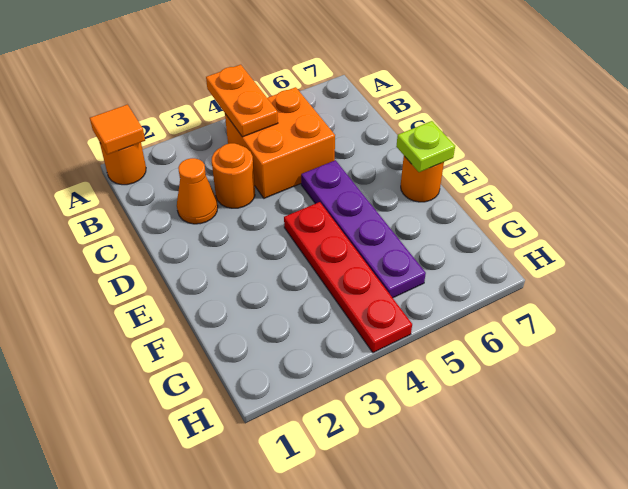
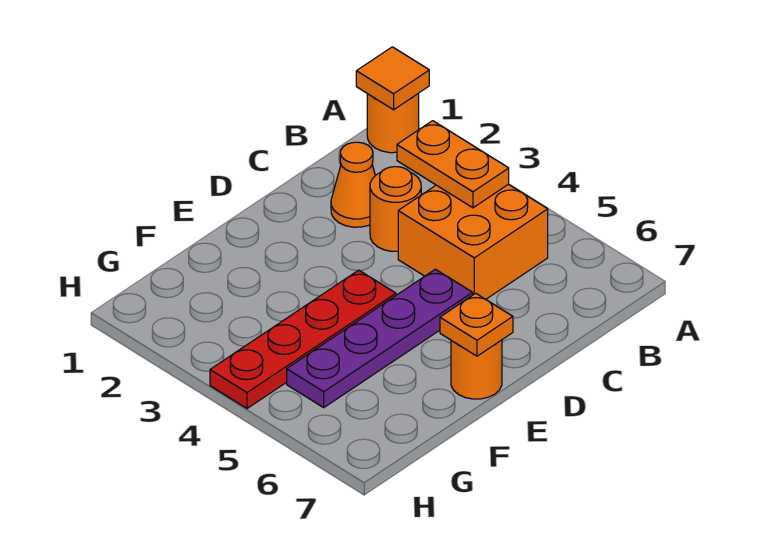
orange plate A4:B4 level 2 -> orange plate B3:B4 level 2
lime plate E7 level 2 -> orange plate E7 level 2

